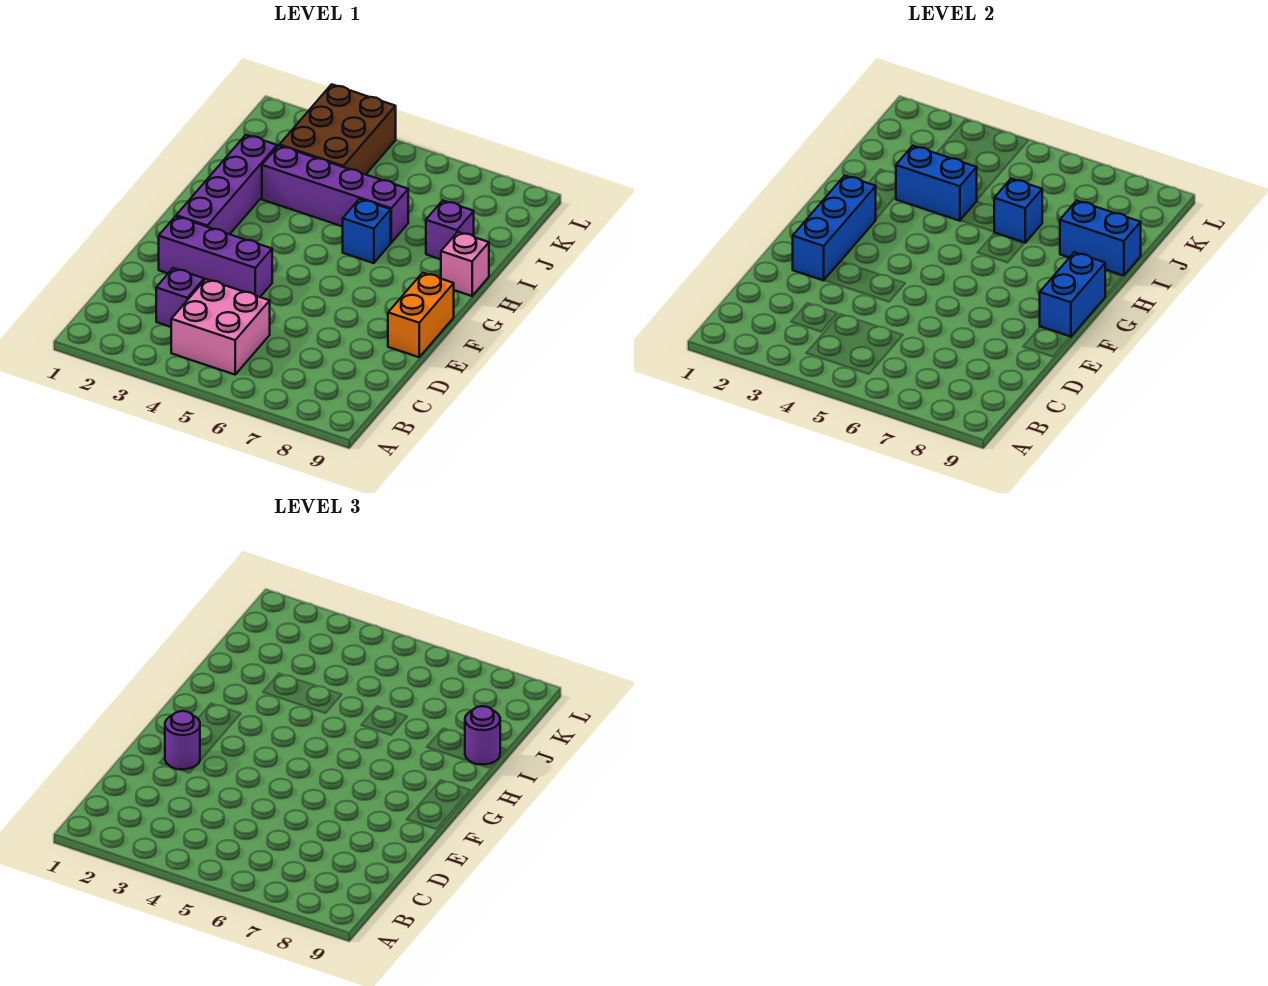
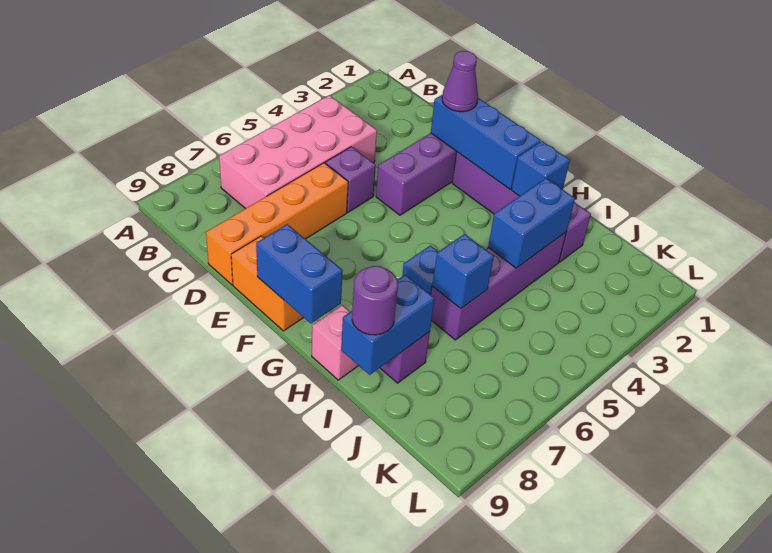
pink brick B4:C5 level 1 -> pink brick B4:C7 level 1
purple brick C3 level 1 -> purple brick D5 level 1
none -> orange brick D6:D9 level 1
purple round brick E2 level 3 -> purple cone E2 level 3
none -> blue brick H2 level 2
brown brick J3:L4 level 1 -> none

